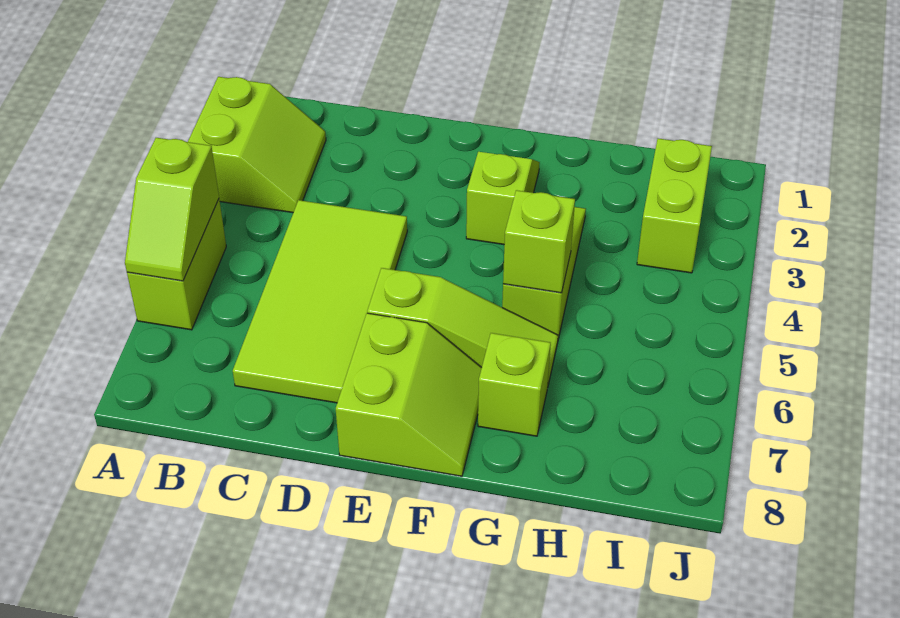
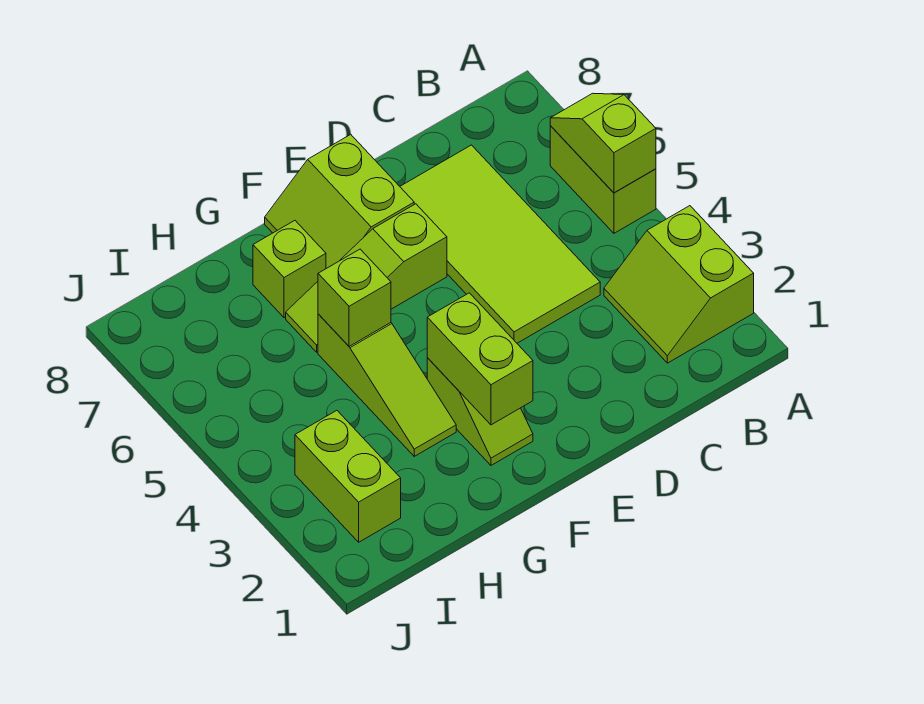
none -> lime brick F2:F3 level 2

